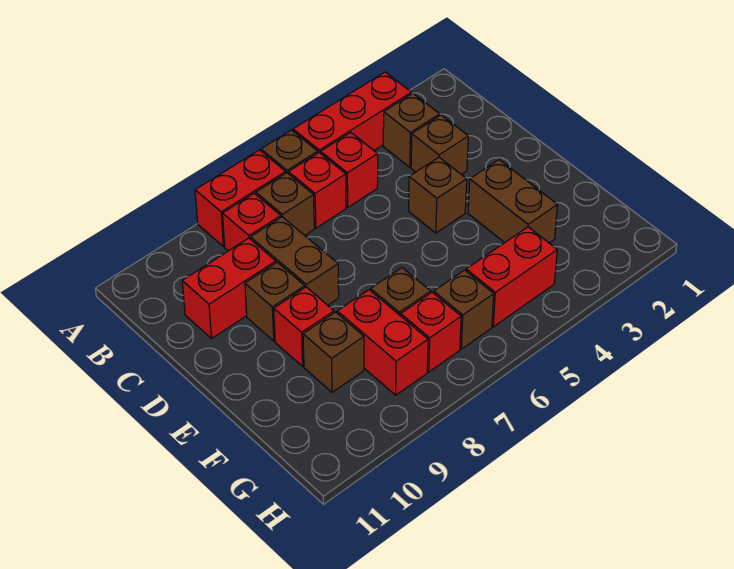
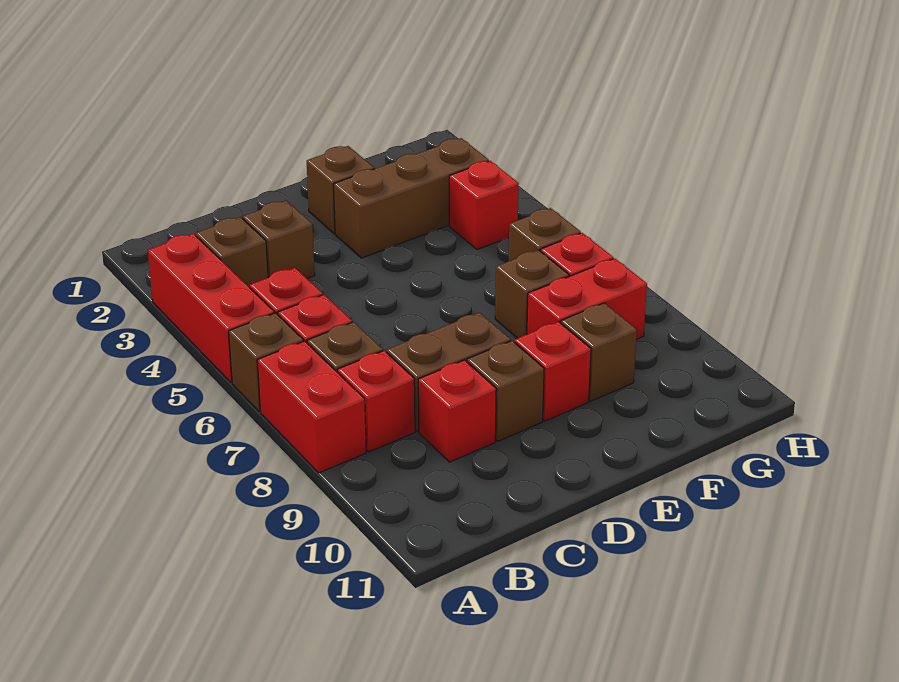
red brick C9:C10 level 1 -> red brick C9 level 1
brown brick D4 level 1 -> brown brick E2 level 1
brown brick E3:F3 level 1 -> brown brick E3:G3 level 1
red brick G4:G5 level 1 -> red brick G4 level 1

